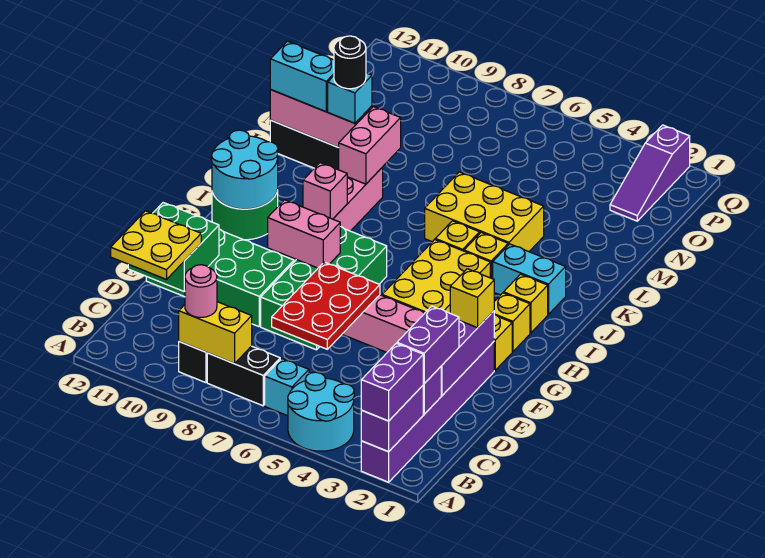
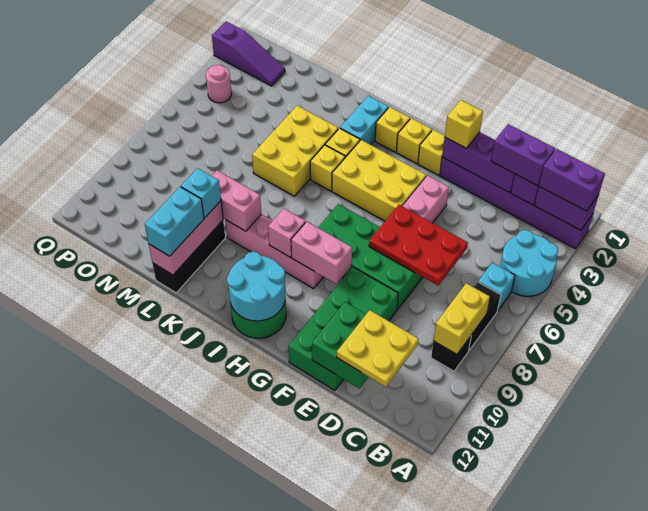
pink round brick B9 level 3 -> pink round brick P4 level 1
pink brick G8:G9 level 2 -> pink brick G9:H9 level 2
black round brick L10 level 4 -> none

